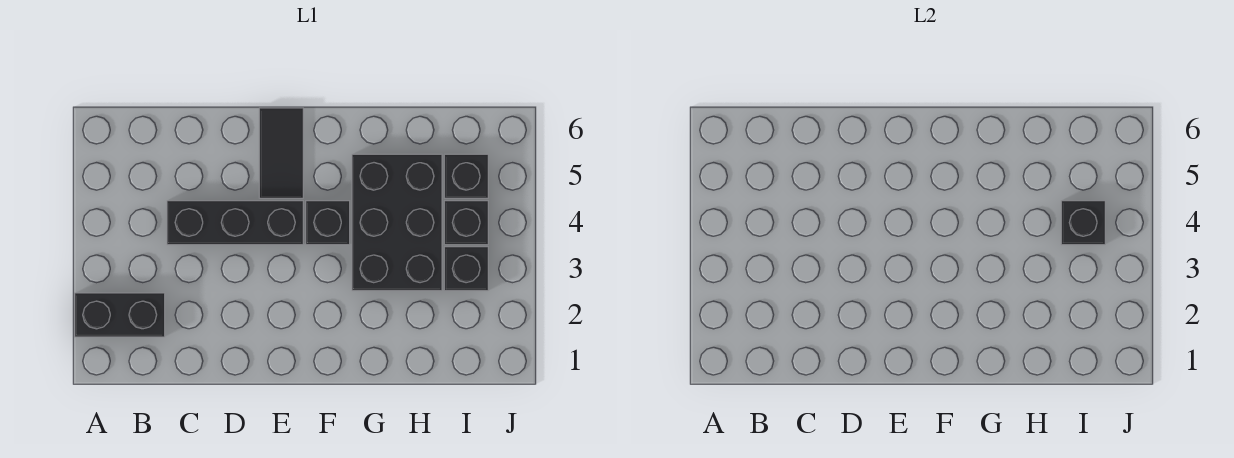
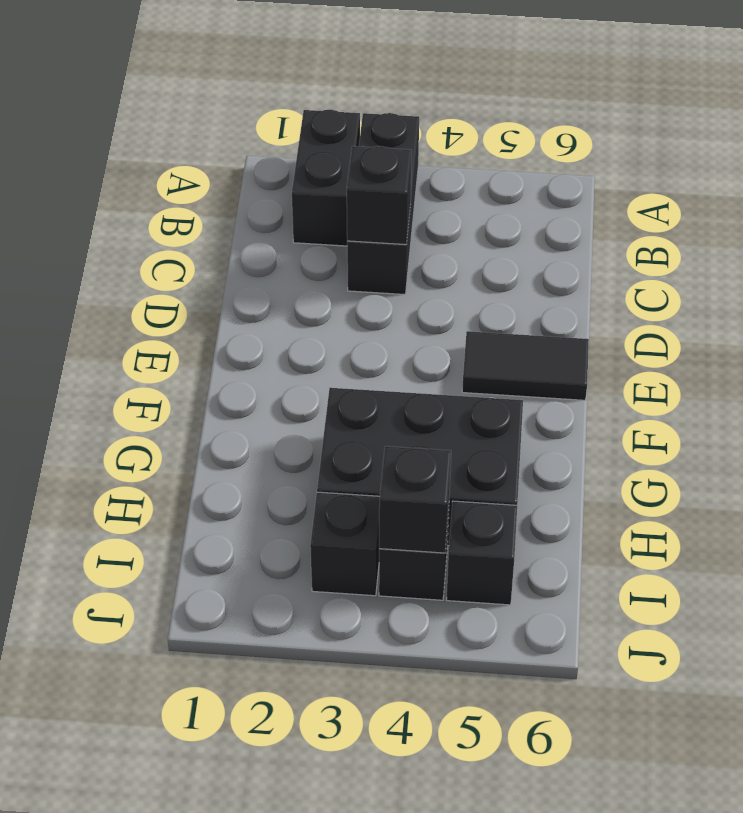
black brick C4:E4 level 1 -> black brick A3:C3 level 1
black brick F4 level 1 -> black brick C3 level 2

